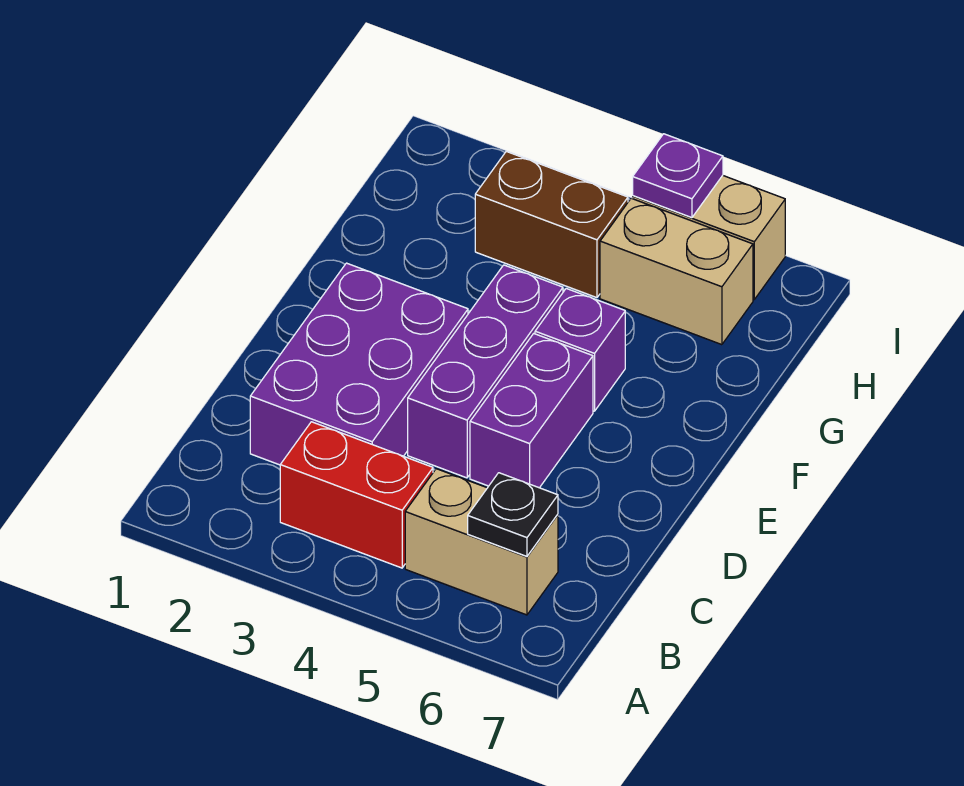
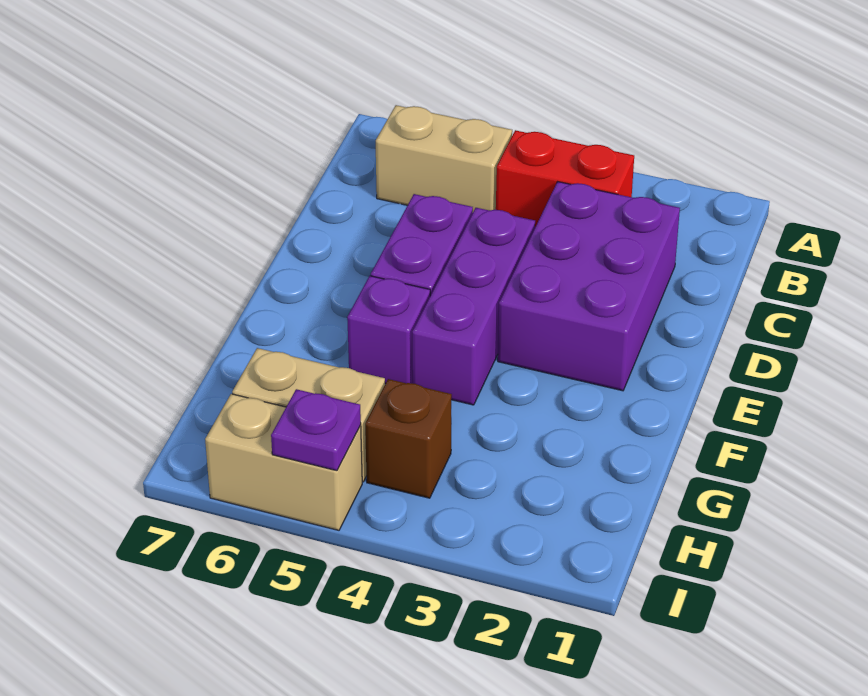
black plate B6 level 2 -> none
brown brick H3:H4 level 1 -> brown brick H4 level 1

